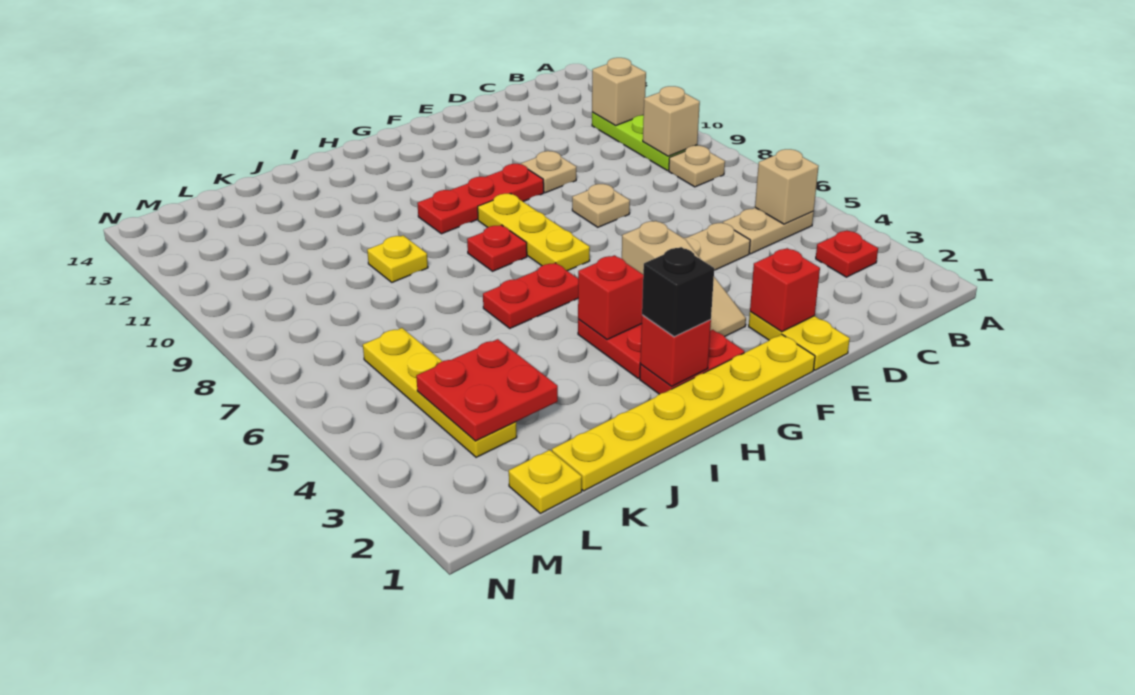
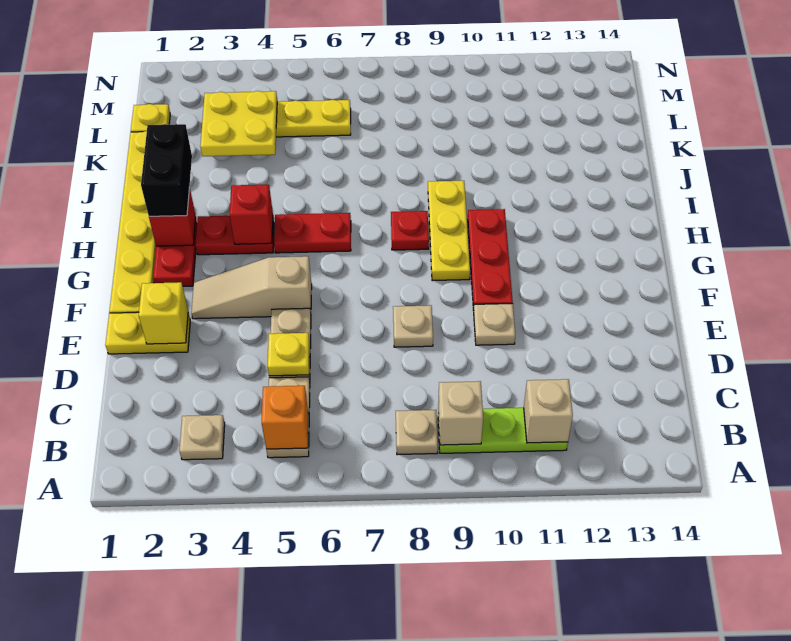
red plate B3 level 1 -> tan plate B3 level 1
tan brick B5 level 2 -> orange brick B5 level 2
red brick E2 level 2 -> yellow brick E2 level 2
yellow plate G7:G9 level 1 -> yellow plate G9:I9 level 1
black brick H2 level 3 -> black brick H2:I2 level 3
red plate H6:I6 level 1 -> red plate H5:H6 level 1
yellow plate J9 level 1 -> yellow plate D5 level 2
red plate K3:L4 level 2 -> yellow plate K3:L4 level 2

